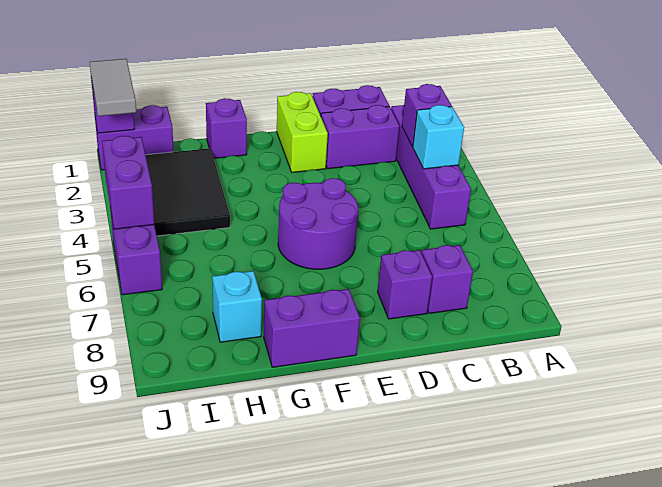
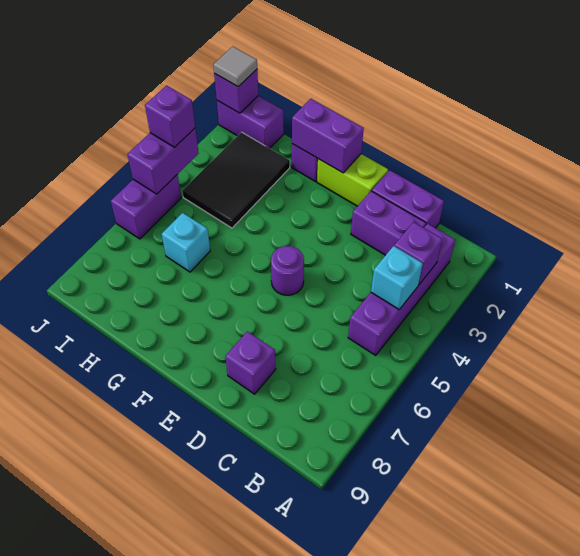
purple brick C8 level 1 -> purple brick J4 level 3
lime brick E1:E2 level 1 -> lime brick E1:F1 level 1
purple round brick E5:F6 level 1 -> purple round brick E5 level 1
purple brick F9:G9 level 1 -> purple brick F1:G1 level 2
cyan brick H8 level 1 -> cyan brick H6 level 1
grey tile J1:J2 level 3 -> grey tile J1 level 3

